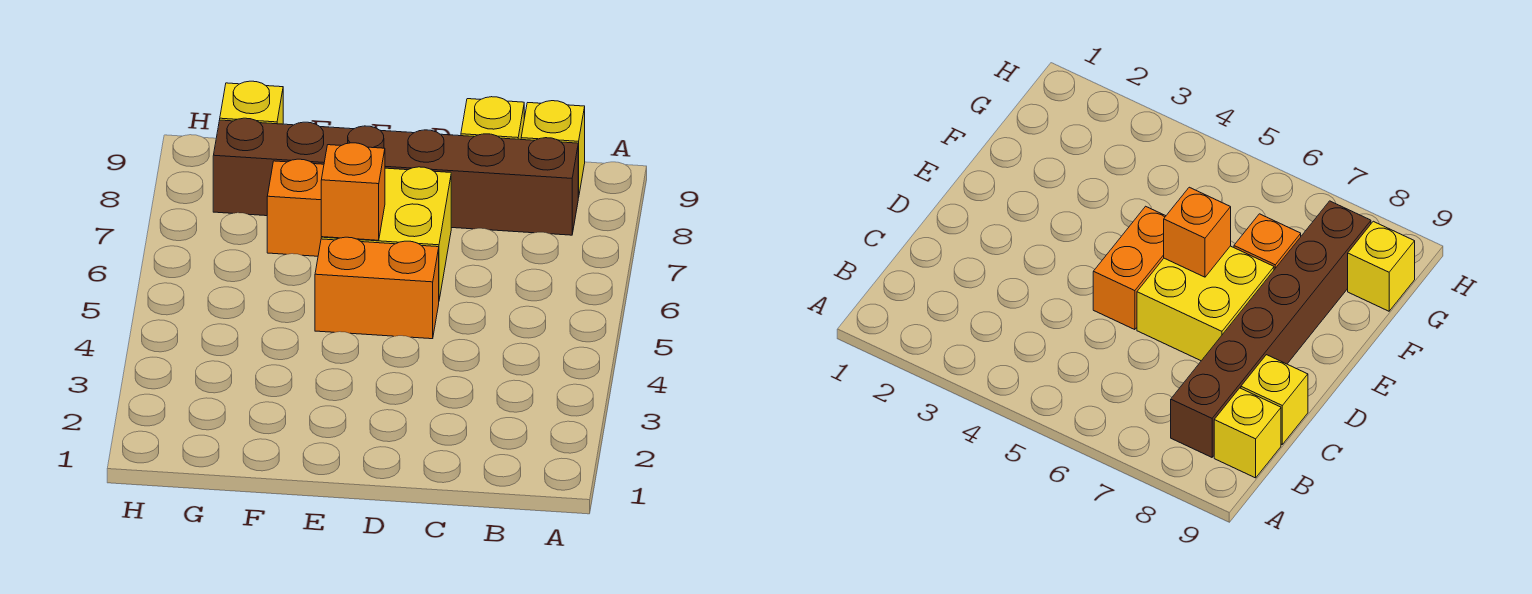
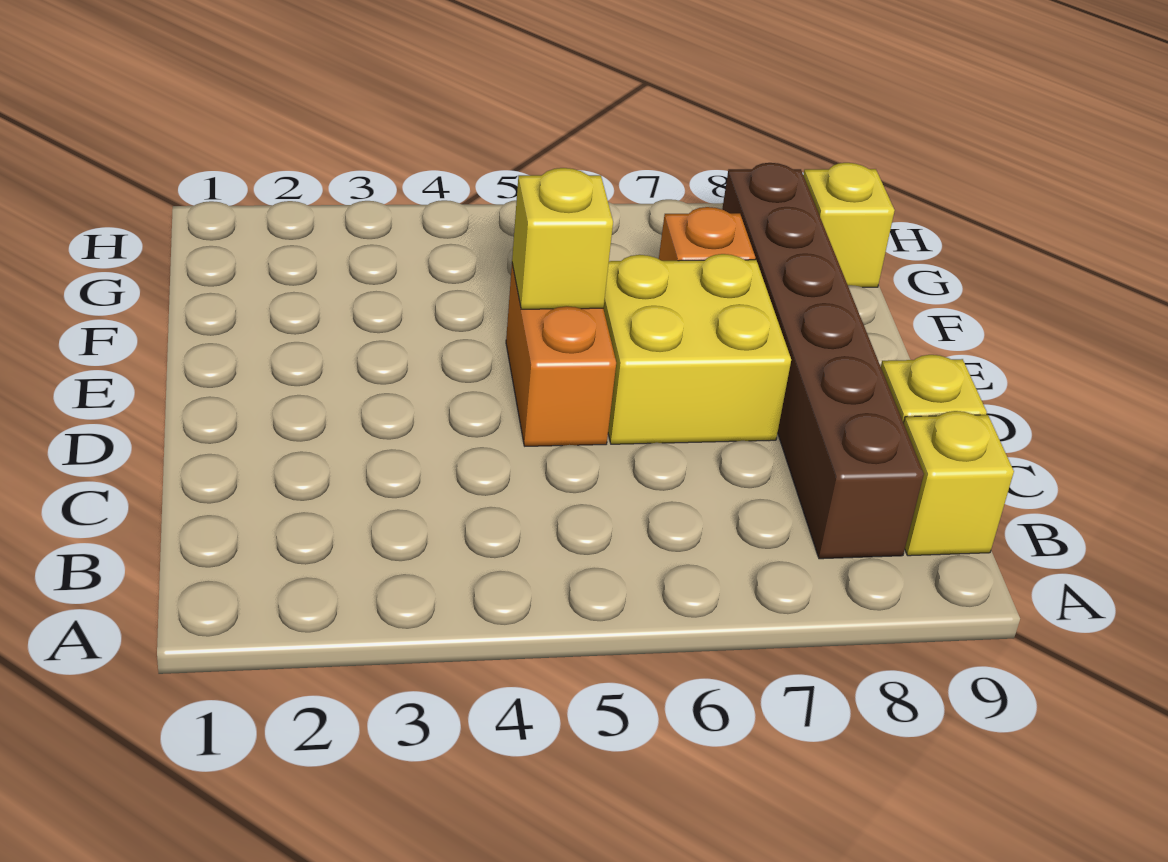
none -> yellow brick E5 level 2
orange brick E6 level 2 -> none

